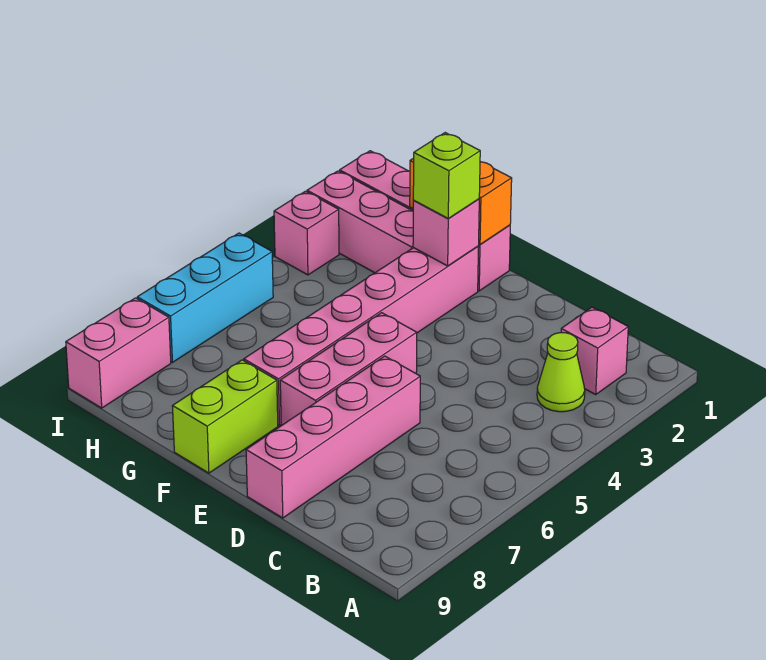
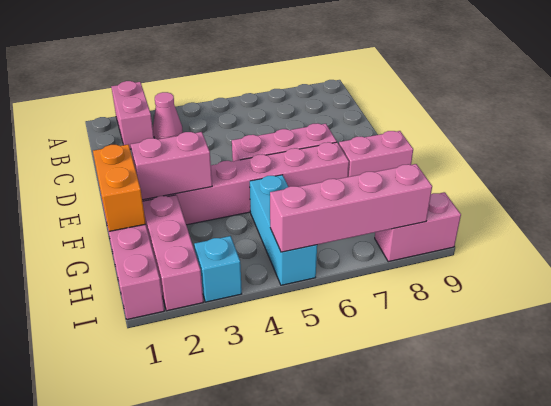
pink brick B2 level 1 -> pink brick A2:B2 level 1
lime cone B3 level 1 -> pink cone B3 level 1
pink brick D6:D9 level 1 -> pink brick I5:I8 level 2
pink brick F2 level 2 -> pink brick F2:F3 level 2
lime brick F2 level 3 -> none
lime brick F8:F9 level 1 -> pink brick F8:F9 level 1
pink brick I3 level 1 -> cyan brick I3 level 1
cyan brick I5:I7 level 1 -> cyan brick G5:I5 level 1

